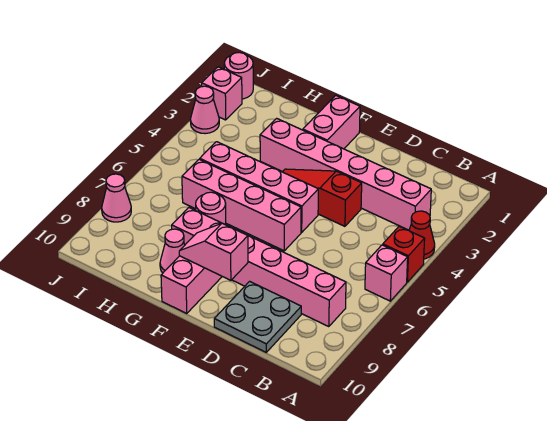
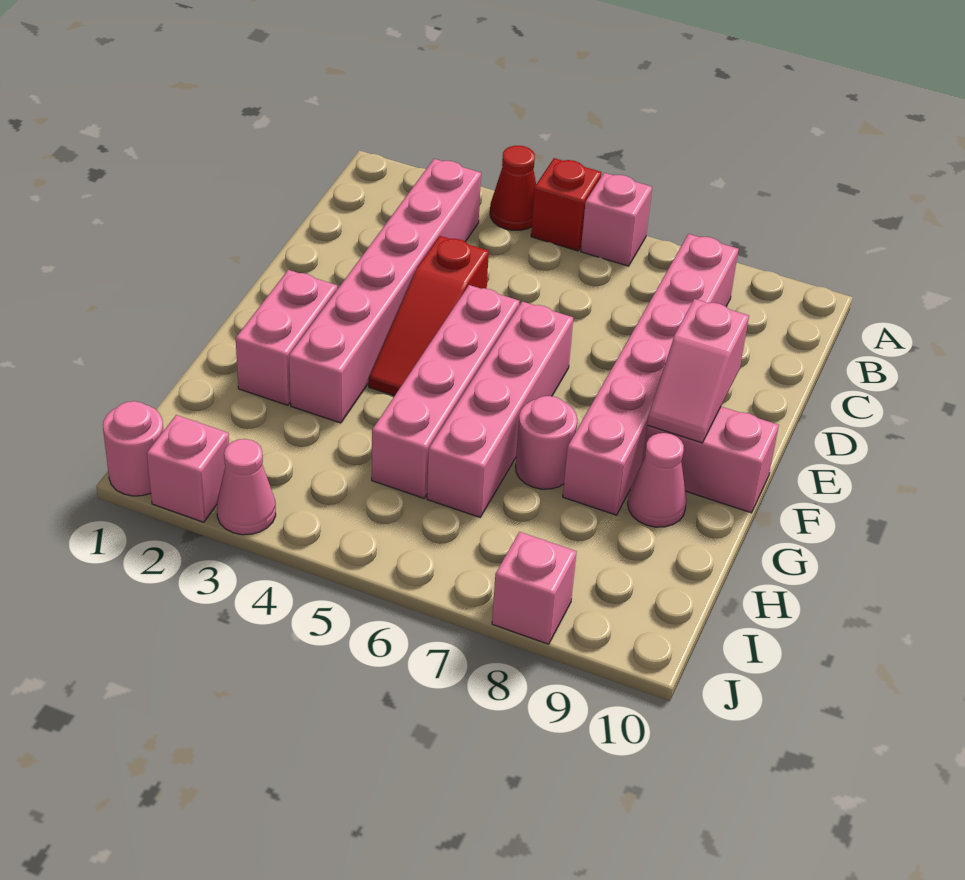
grey plate C9:D10 level 1 -> none
pink brick F1:F2 level 1 -> pink brick F2:G2 level 1
pink cone J8 level 1 -> pink brick J8 level 1

